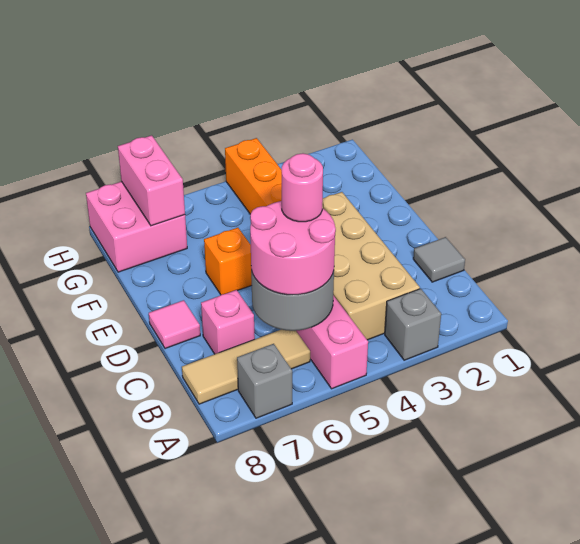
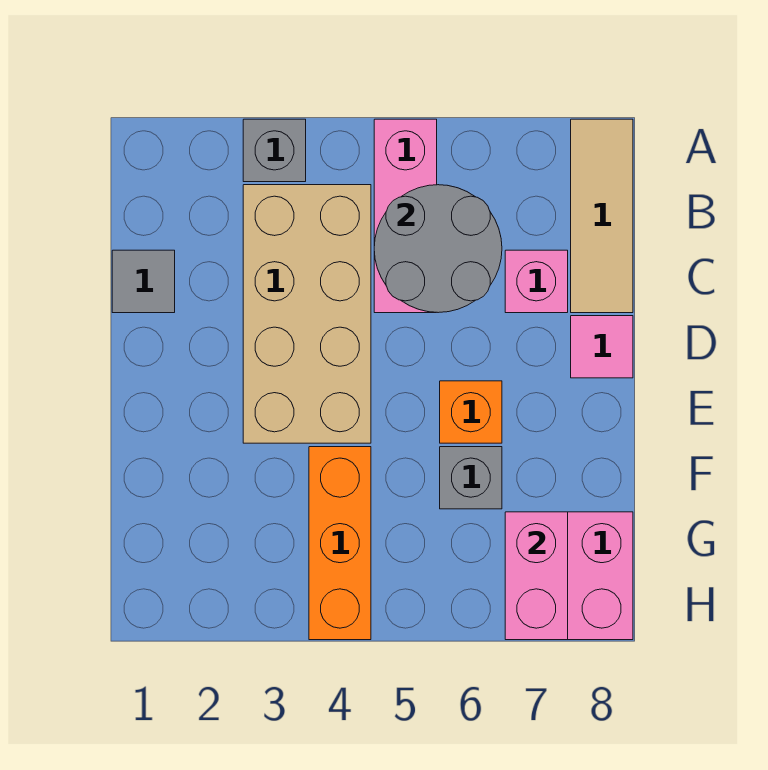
grey brick A7 level 1 -> grey brick F6 level 1
pink round brick B5:C6 level 3 -> none
tan tile B6:B8 level 1 -> tan tile A8:C8 level 1
pink round brick C5 level 4 -> none

